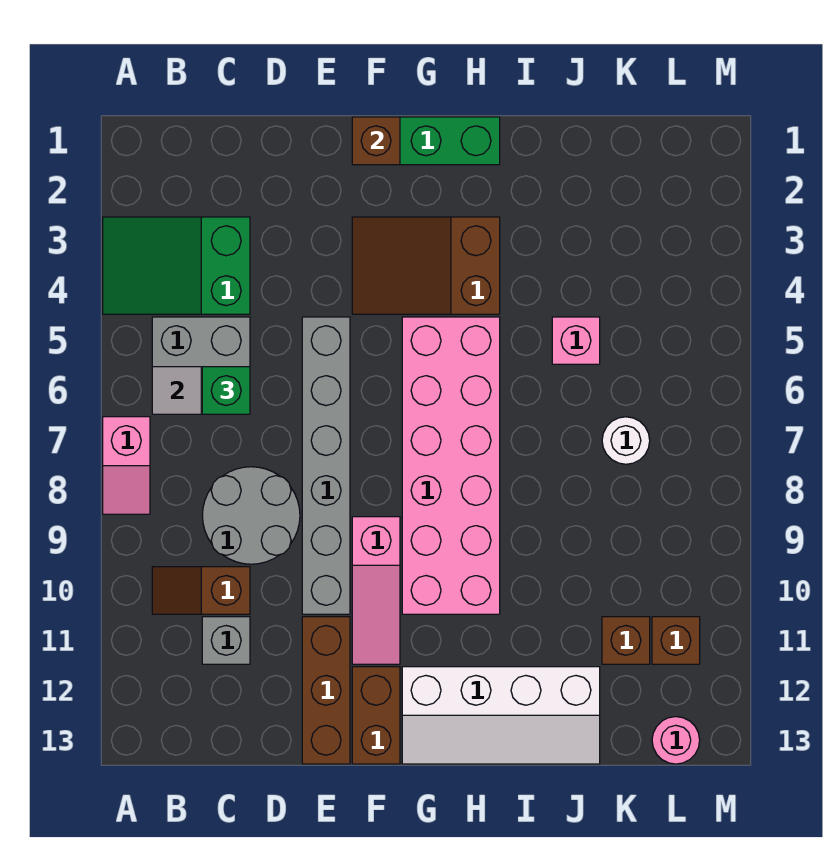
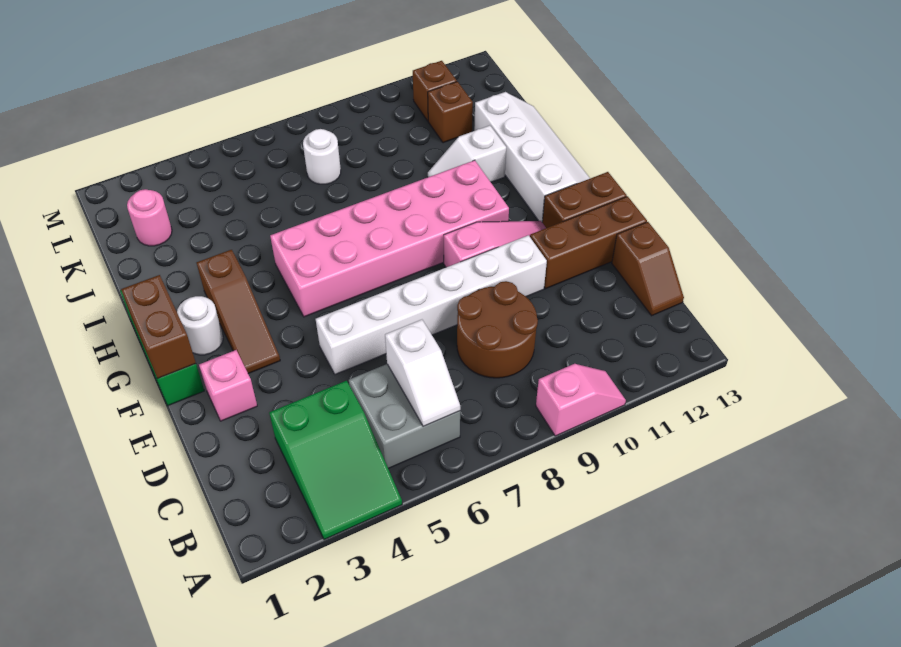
pink slope A7:A8 level 1 top 7 -> pink slope A9:A10 level 1 top 9
brown slope B10:C10 level 1 top C -> brown slope C13:D13 level 1 top D
green brick C6 level 3 -> none
grey round brick C8:D9 level 1 -> brown round brick C8:D9 level 1
grey brick C11 level 1 -> none
grey brick E5:E10 level 1 -> white brick E5:E10 level 1
brown brick F1 level 2 -> brown brick F1:G1 level 2
brown slope F3:H4 level 1 top H -> brown slope F3:H3 level 1 top H
none -> white round brick G2 level 1
none -> white slope I10:I11 level 1 top 11
pink brick J5 level 1 -> pink brick E2 level 1
pink round brick L13 level 1 -> pink round brick K2 level 1

